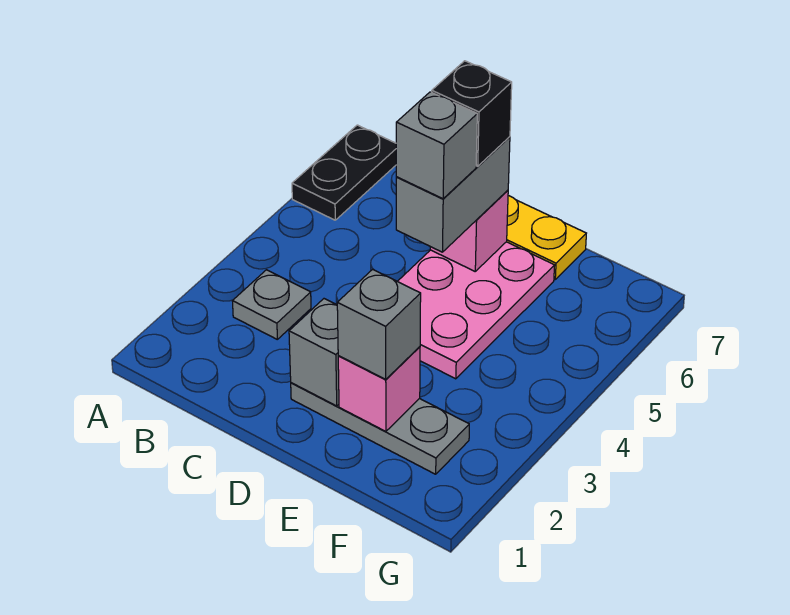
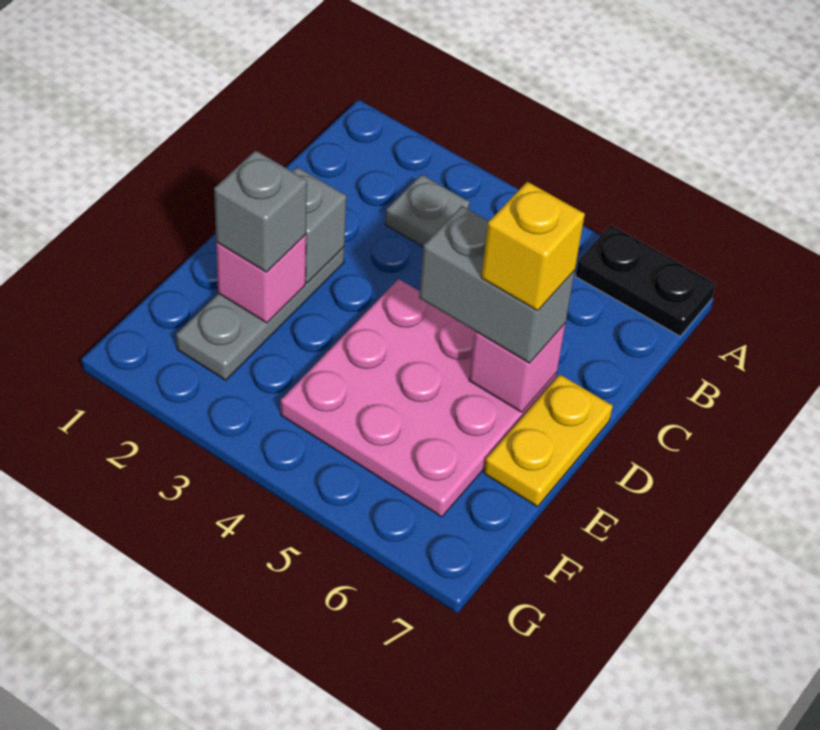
pink plate D4:E6 level 1 -> pink plate D4:F6 level 1
grey brick D5 level 4 -> none
black brick D6 level 4 -> yellow brick D6 level 4

